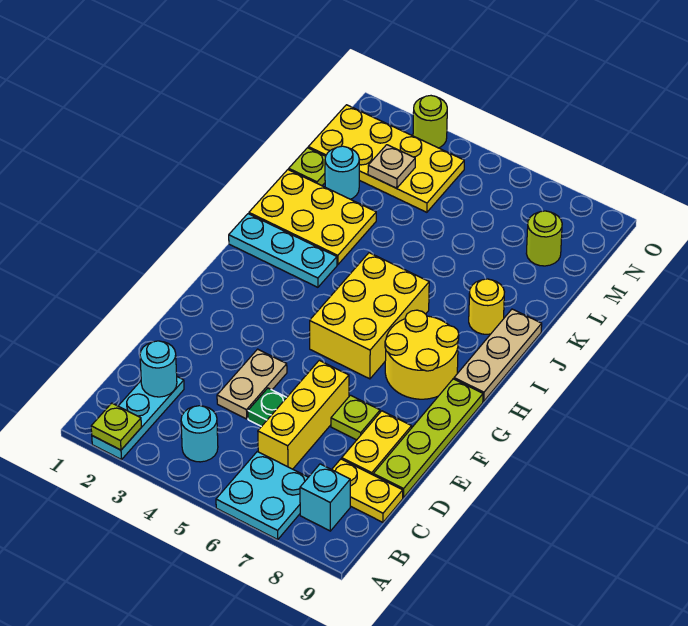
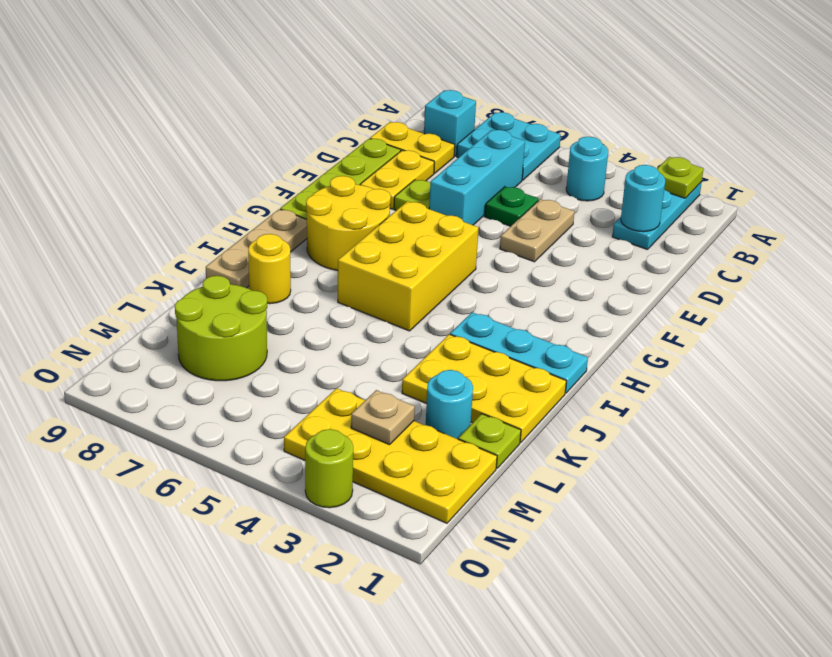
yellow brick C6:E6 level 1 -> cyan brick C6:E6 level 1
lime round brick M8 level 1 -> lime round brick L7:M8 level 1

